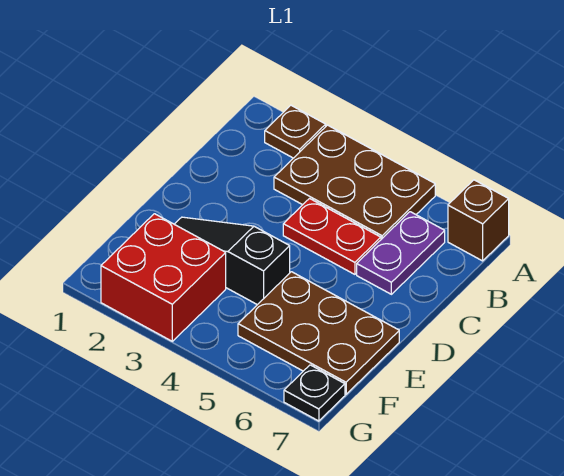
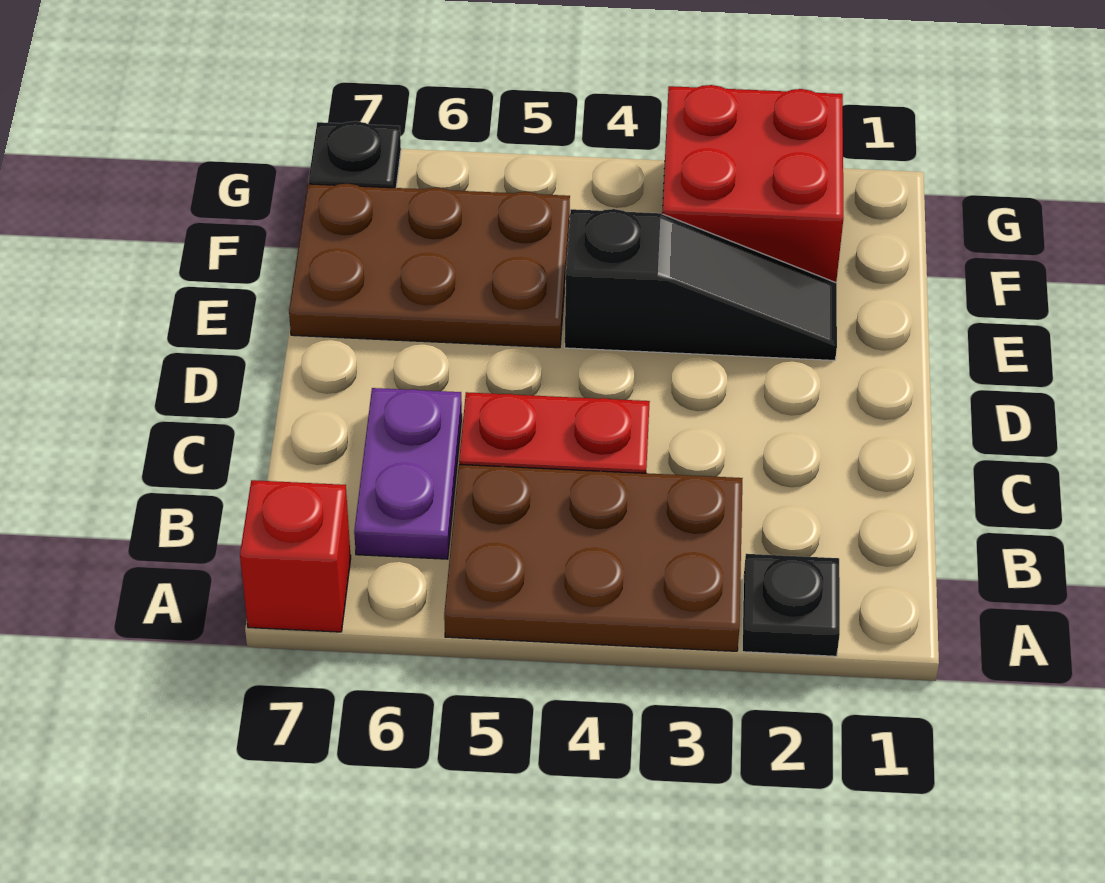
brown plate A2 level 1 -> black plate A2 level 1
brown brick A7 level 1 -> red brick A7 level 1

